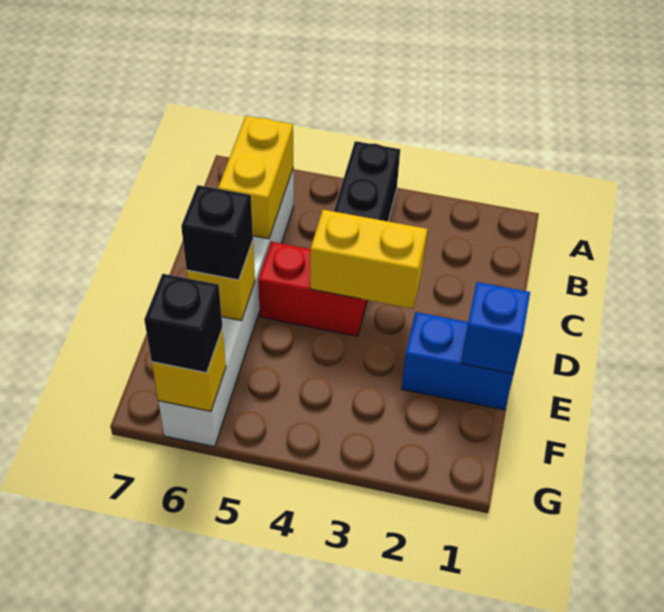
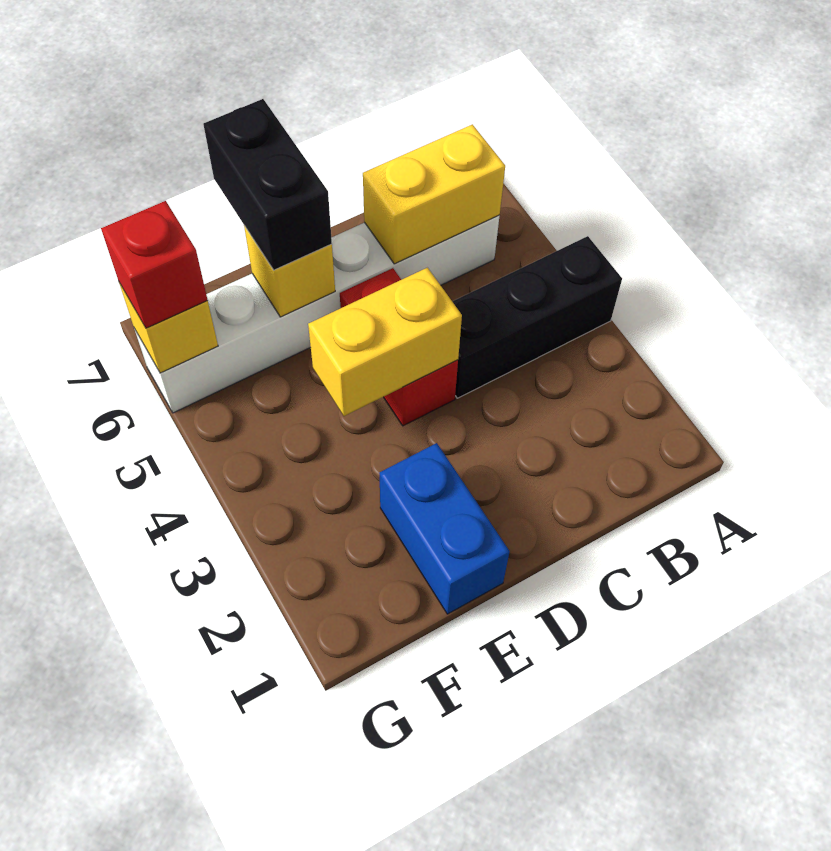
yellow brick D3:D4 level 2 -> yellow brick D4:E4 level 2
blue brick E1 level 2 -> none
black brick E6 level 3 -> black brick E6:E7 level 3
black brick G6 level 3 -> red brick G6 level 3

